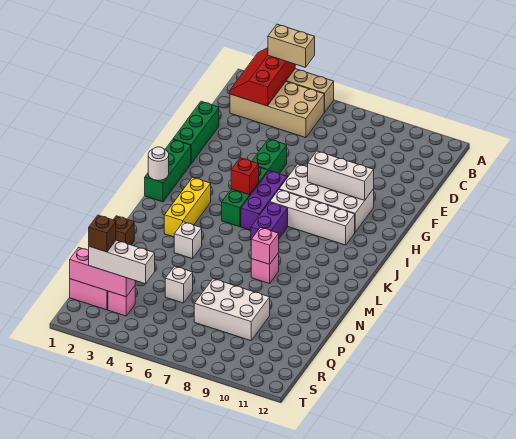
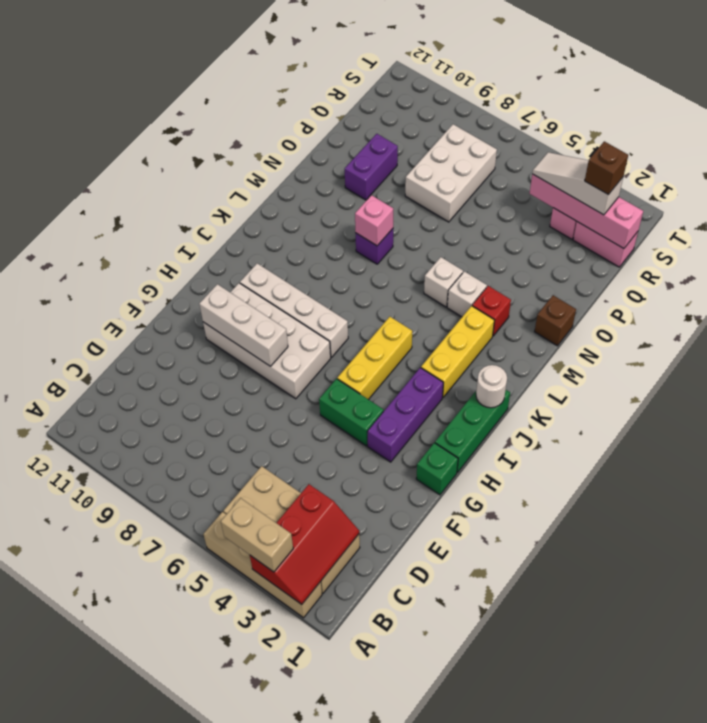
green brick E1:G1 level 1 -> green brick G1 level 1
green brick F5:G5 level 1 -> green brick G4:G5 level 1
green brick H5:J5 level 1 -> yellow brick H5:J5 level 1
purple brick H6:J6 level 1 -> purple brick G3:I3 level 1
red brick I5 level 2 -> red brick M3 level 1
purple brick J7:K7 level 1 -> purple brick O10:P10 level 1
pink brick M8 level 1 -> purple brick M8 level 1
white brick P5 level 1 -> white brick M5 level 1
white brick P7:Q9 level 1 -> white brick P7:R8 level 1
pink brick R1:R3 level 2 -> pink brick R1:R4 level 2
white brick R2:R4 level 3 -> white slope R2:R4 level 3 top 2

